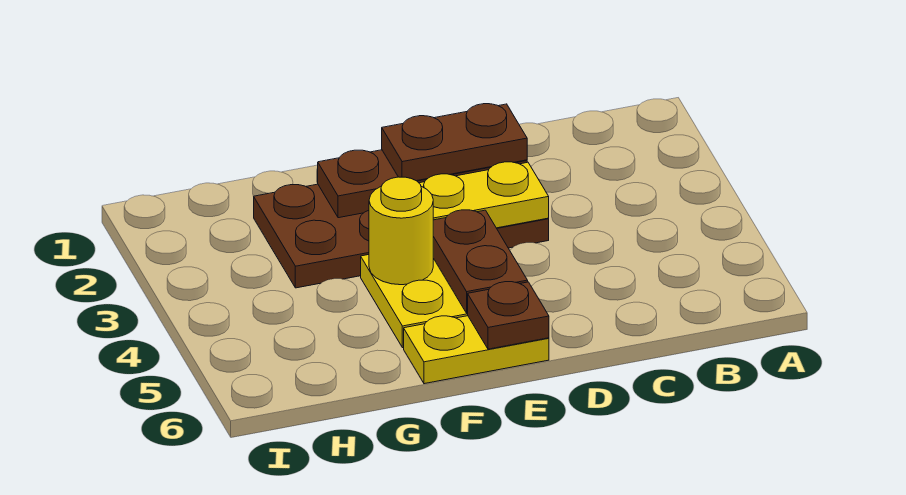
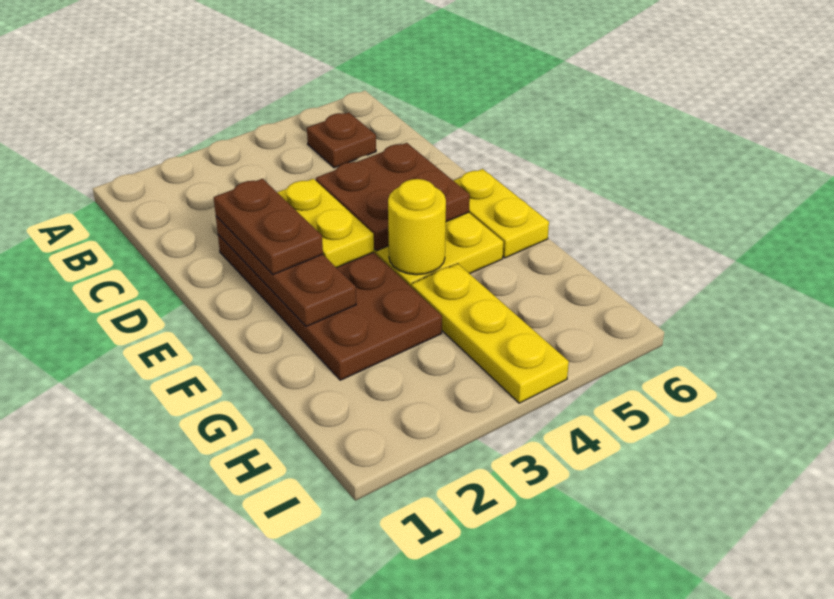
brown plate E4:E5 level 2 -> brown plate D4:E5 level 2
brown plate E6 level 2 -> brown plate B5 level 1
none -> yellow plate G4:I4 level 1

